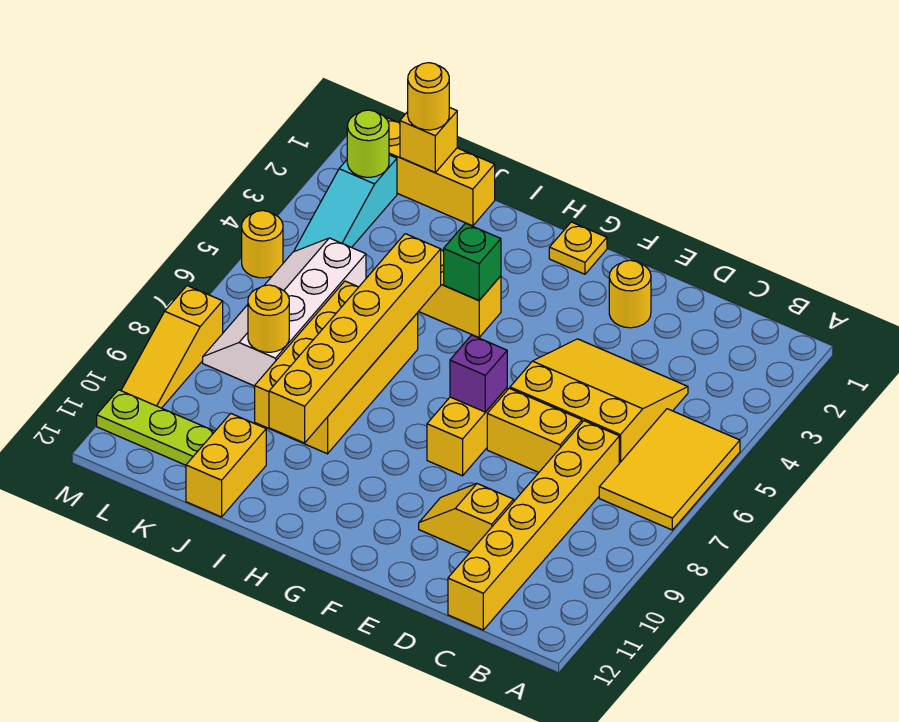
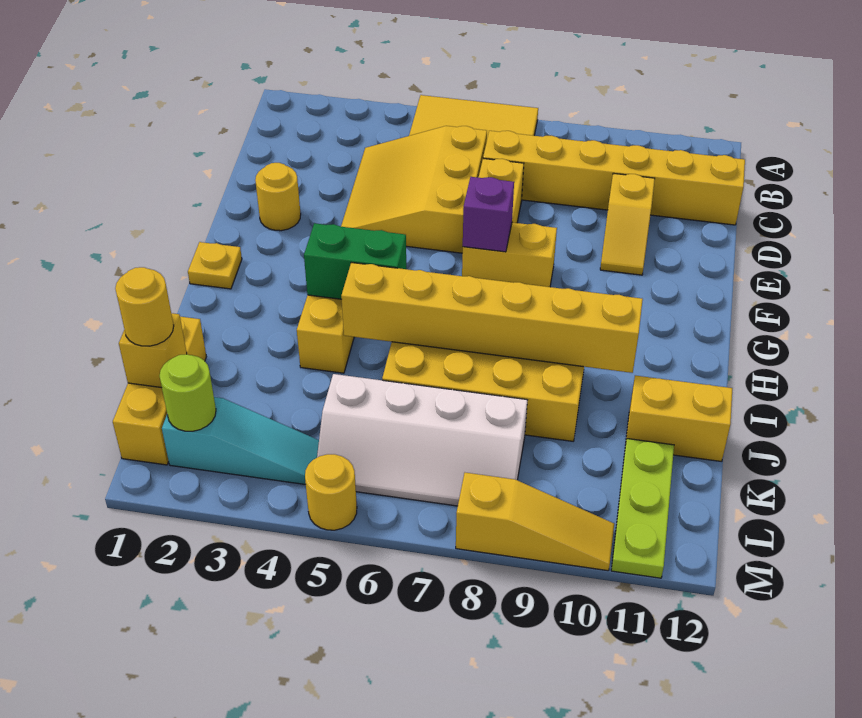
green brick H4 level 2 -> green brick H4:H5 level 2
yellow round brick K8 level 2 -> none

